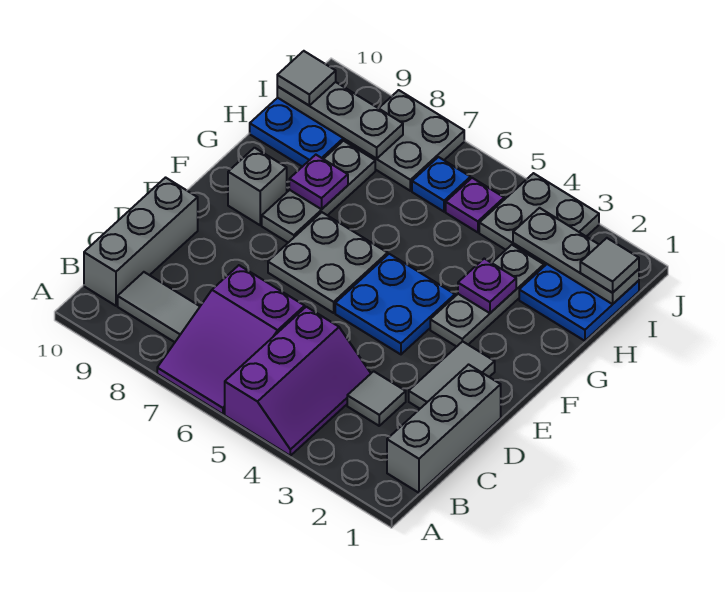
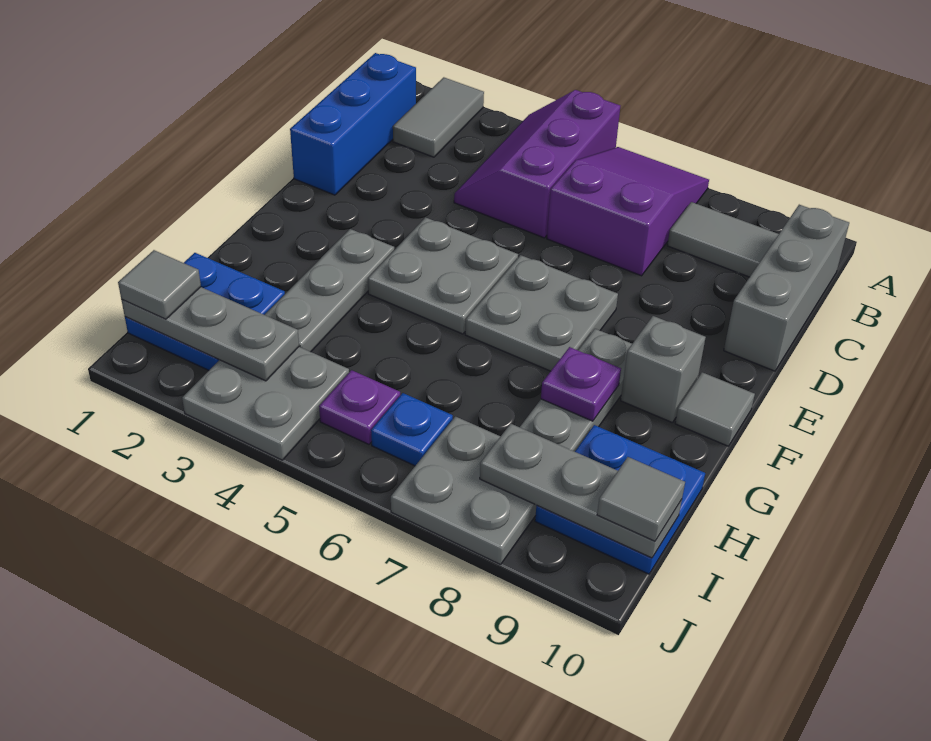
grey brick B1:D1 level 1 -> blue brick B1:D1 level 1
grey tile C3 level 1 -> grey tile F10 level 1
grey tile D2:E2 level 1 -> grey tile A2:B2 level 1
blue plate E4:F5 level 1 -> grey plate E4:F5 level 1
purple plate G3 level 2 -> none

